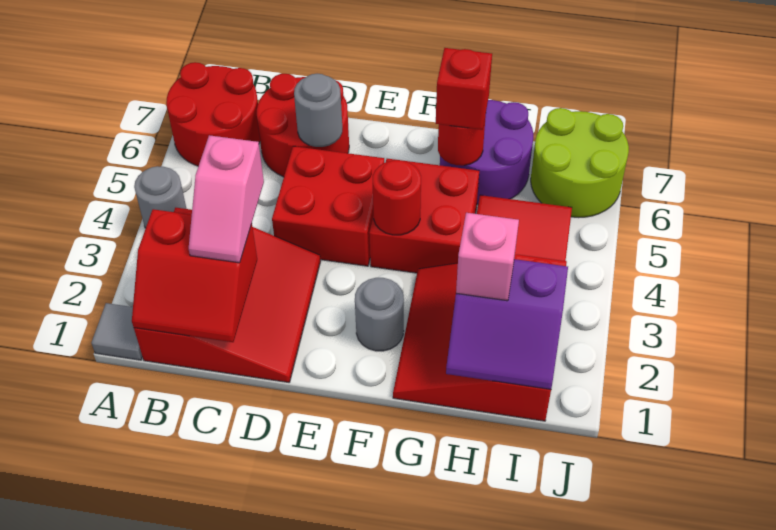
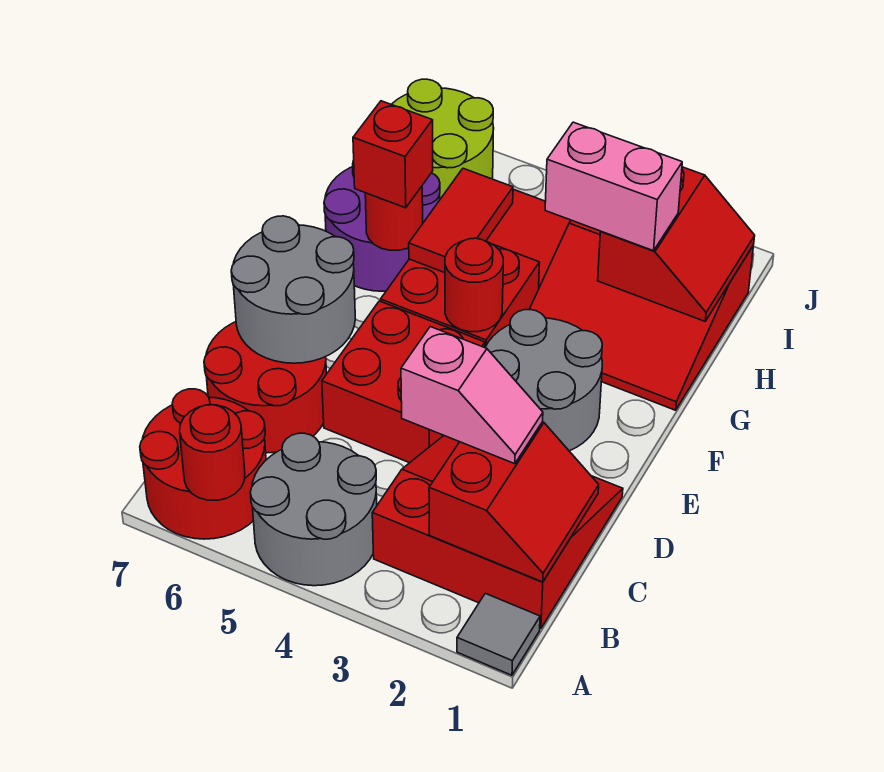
grey round brick A4 level 1 -> grey round brick A4:B5 level 1
none -> red round brick A6 level 2
grey round brick D6 level 2 -> grey round brick D6:E7 level 2
grey round brick F2 level 1 -> grey round brick E2:F3 level 1
none -> red tile G5:H5 level 2
purple slope H1:I2 level 2 top 2 -> red slope H1:I2 level 2 top 2
pink brick H2 level 3 -> pink brick H2:H3 level 3

